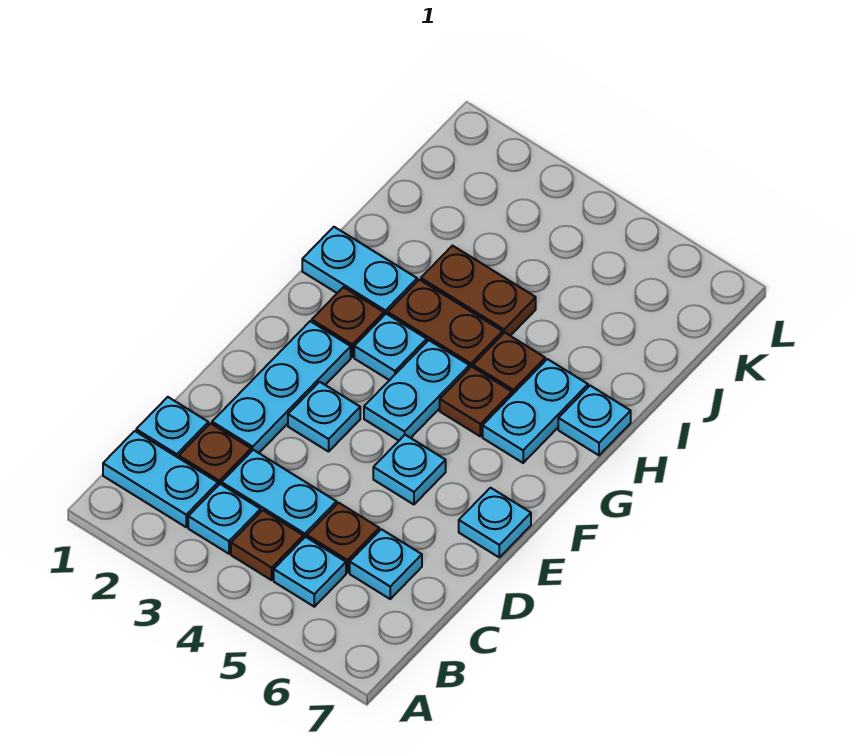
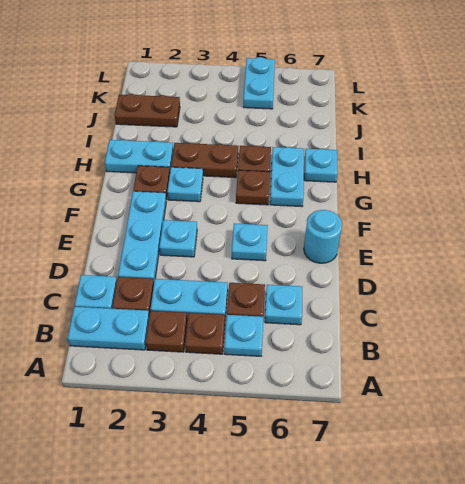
cyan plate B3 level 1 -> brown plate B3 level 1
cyan plate E7 level 1 -> cyan round brick E7 level 1
cyan plate F4:G4 level 1 -> cyan plate K5:L5 level 1
brown plate I3:I4 level 1 -> brown plate J1:J2 level 1

